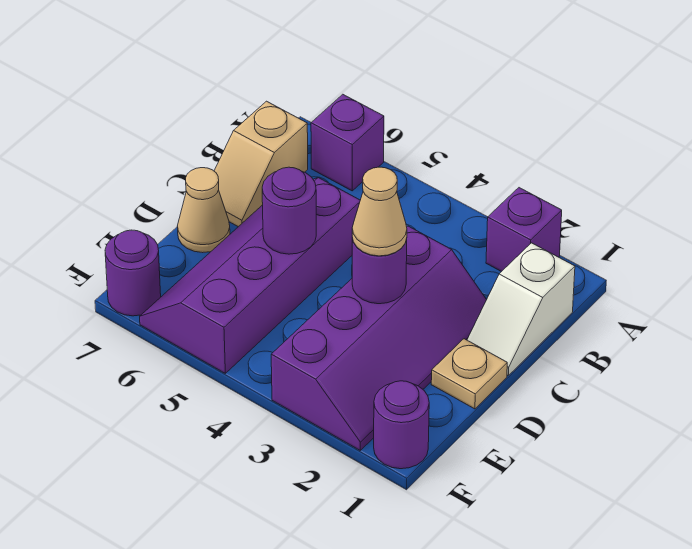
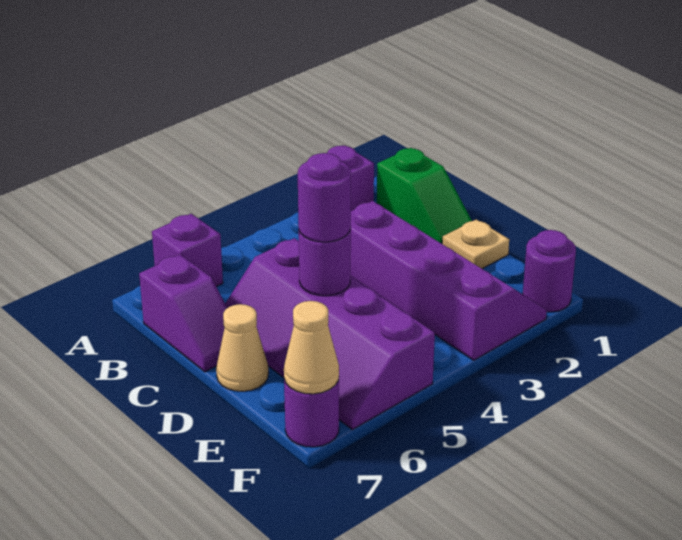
white slope B1:C1 level 1 top B -> green slope B1:C1 level 1 top B
tan slope B7:C7 level 1 top B -> purple slope B7:C7 level 1 top B
purple round brick D3 level 2 -> purple round brick D5 level 3
tan cone D3 level 3 -> tan cone F7 level 2

